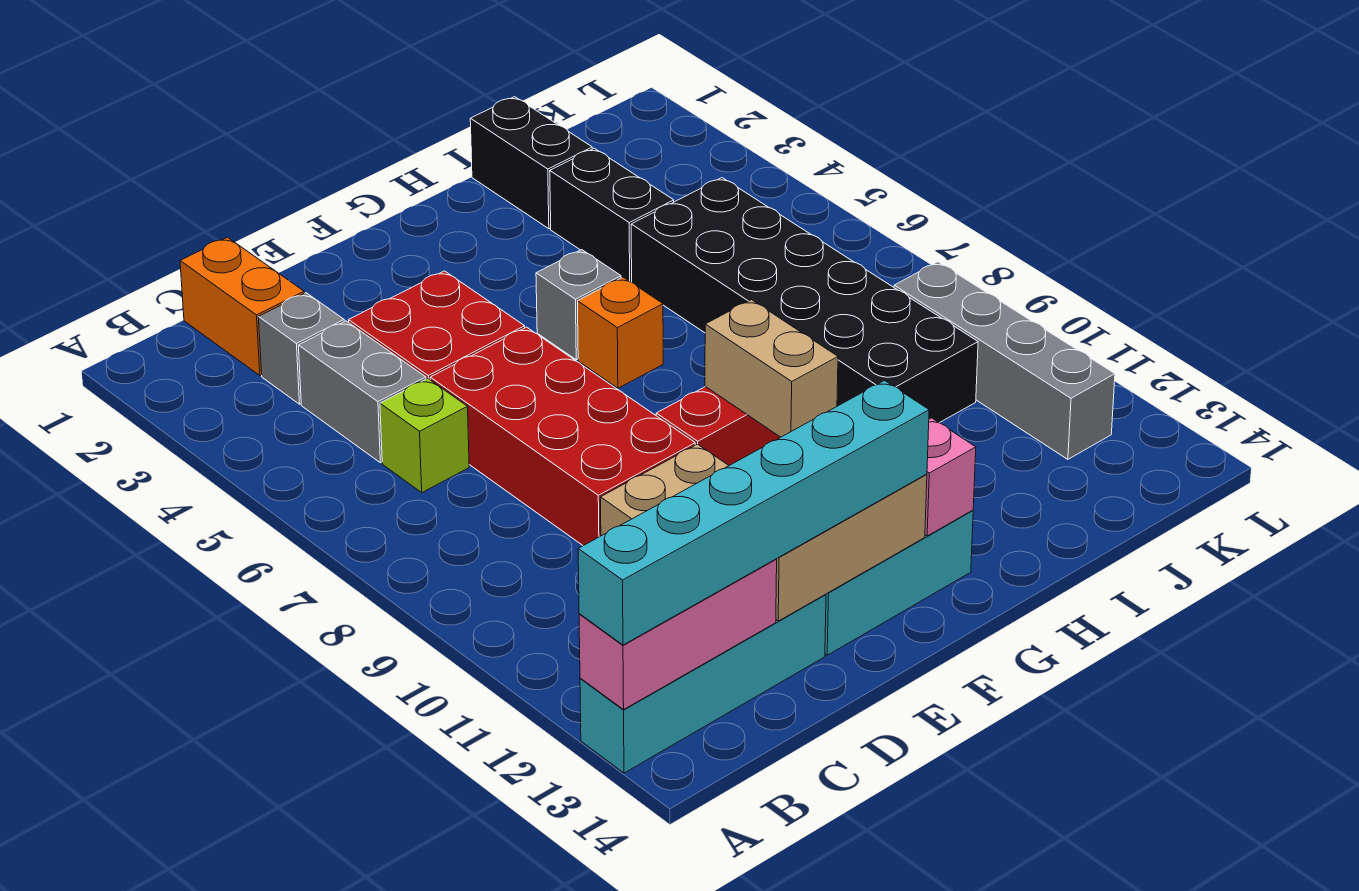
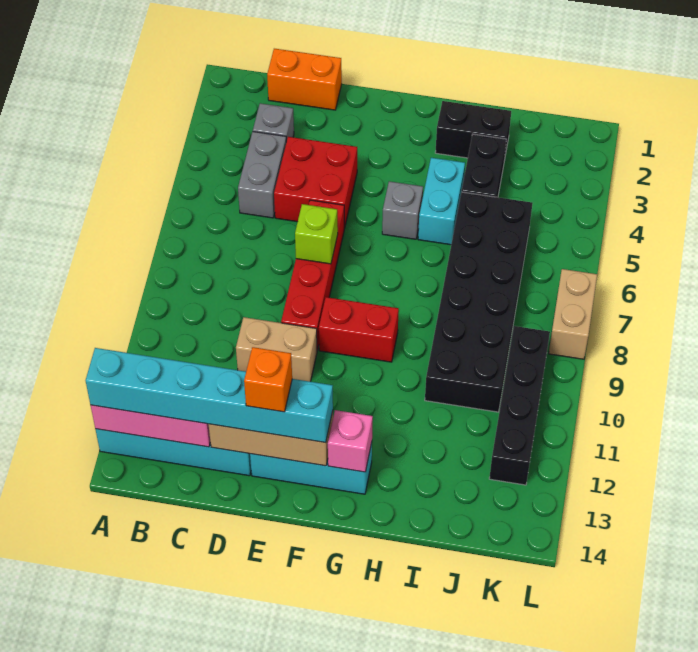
orange brick C1:C2 level 1 -> orange brick C1:D1 level 1
lime brick C6 level 1 -> lime brick E7 level 2
red brick D6:E9 level 1 -> red brick E6:E9 level 1
orange brick G6 level 1 -> orange brick E13 level 4
tan brick G9:G10 level 2 -> tan brick L7:L8 level 1
none -> cyan brick H4:H5 level 1
black brick I1:I2 level 1 -> black brick H2:I2 level 1
grey brick K9:K12 level 1 -> black brick K9:K12 level 1

